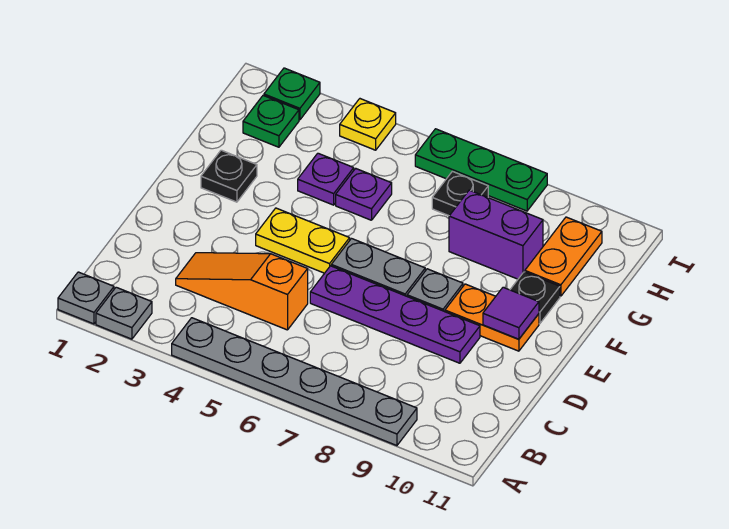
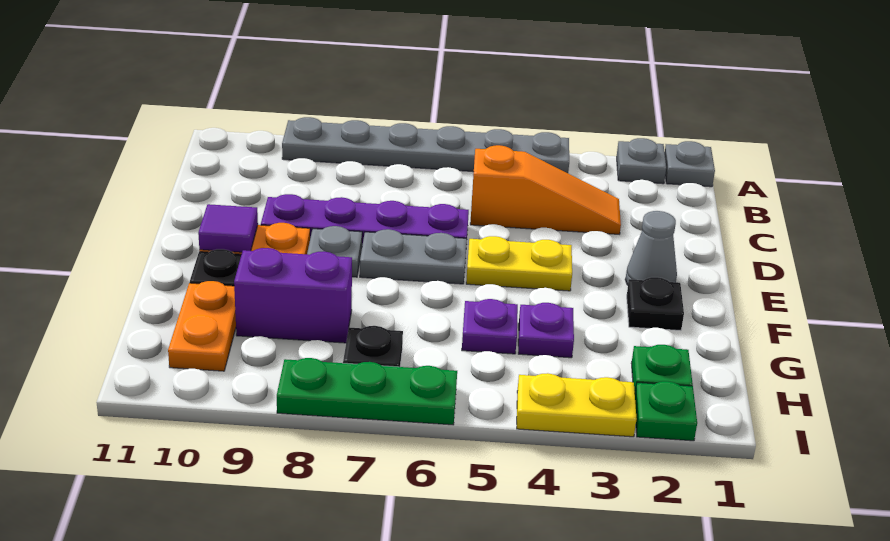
none -> grey cone E2 level 1
yellow plate I4 level 1 -> yellow plate I3:I4 level 1

